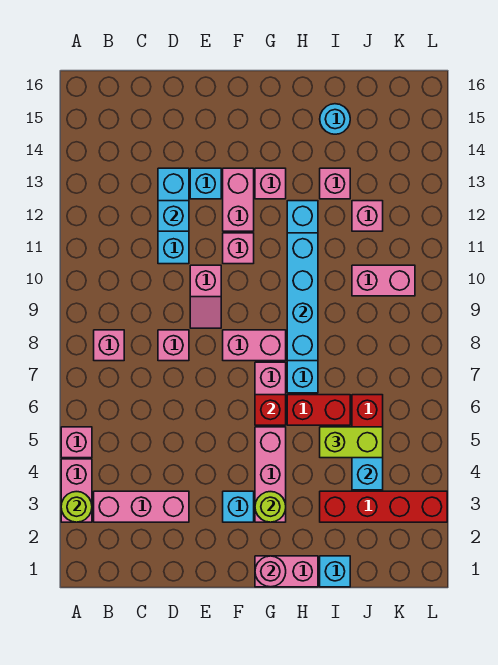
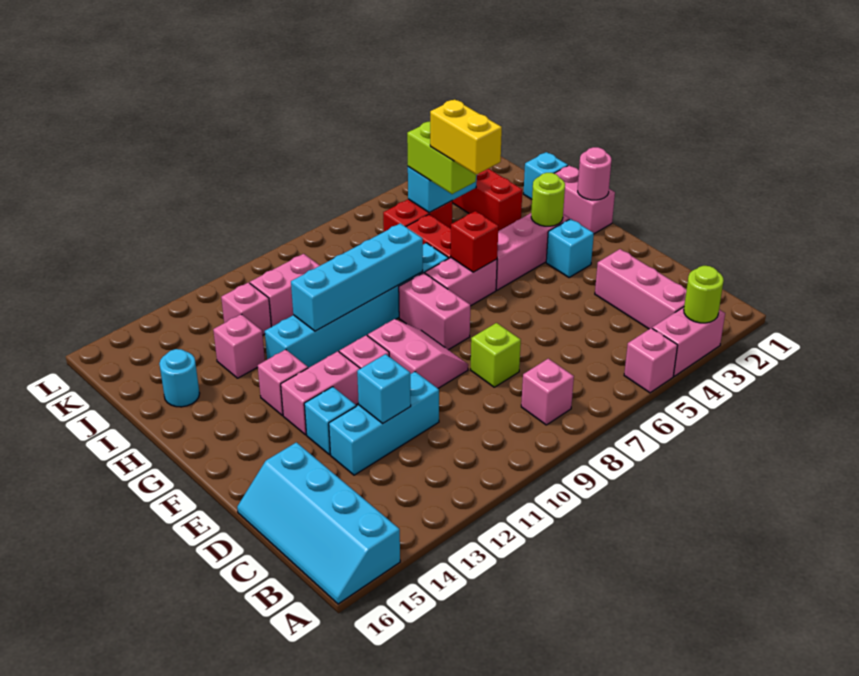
none -> cyan slope A15:D16 level 1 top 15
pink brick D8 level 1 -> lime brick D8 level 1
pink slope E9:E10 level 1 top 10 -> pink slope E9:F10 level 1 top 10
none -> yellow brick H5:I5 level 4
pink brick J10:K10 level 1 -> pink brick J10:J11 level 1

